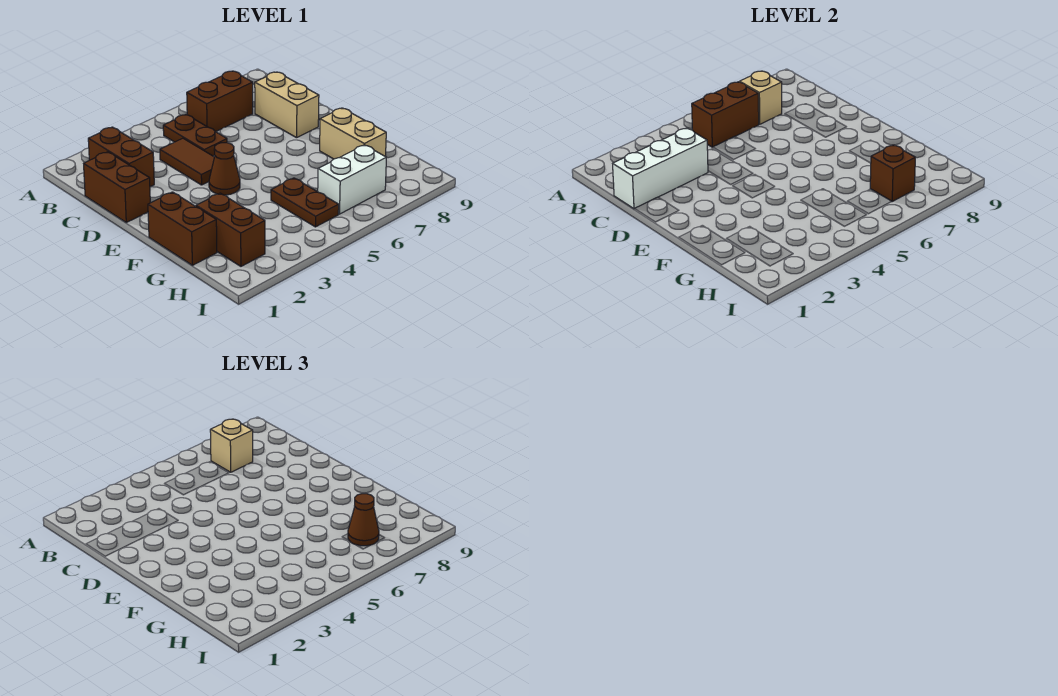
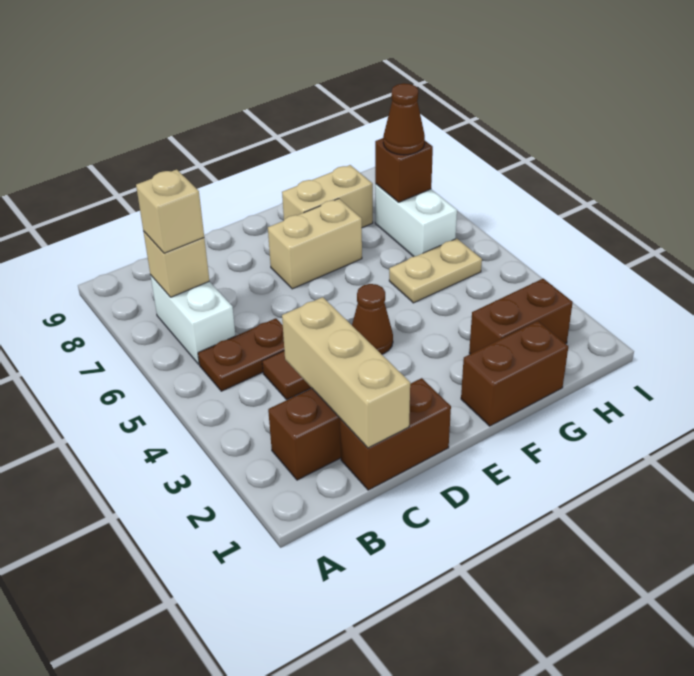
brown brick B5:B6 level 2 -> none
brown brick B6:B7 level 1 -> white brick B6:B7 level 1
white brick C1:C3 level 2 -> tan brick C1:C3 level 2
tan brick C8:D8 level 1 -> tan brick E7:F7 level 1
brown plate G5:H5 level 1 -> tan plate G5:H5 level 1

